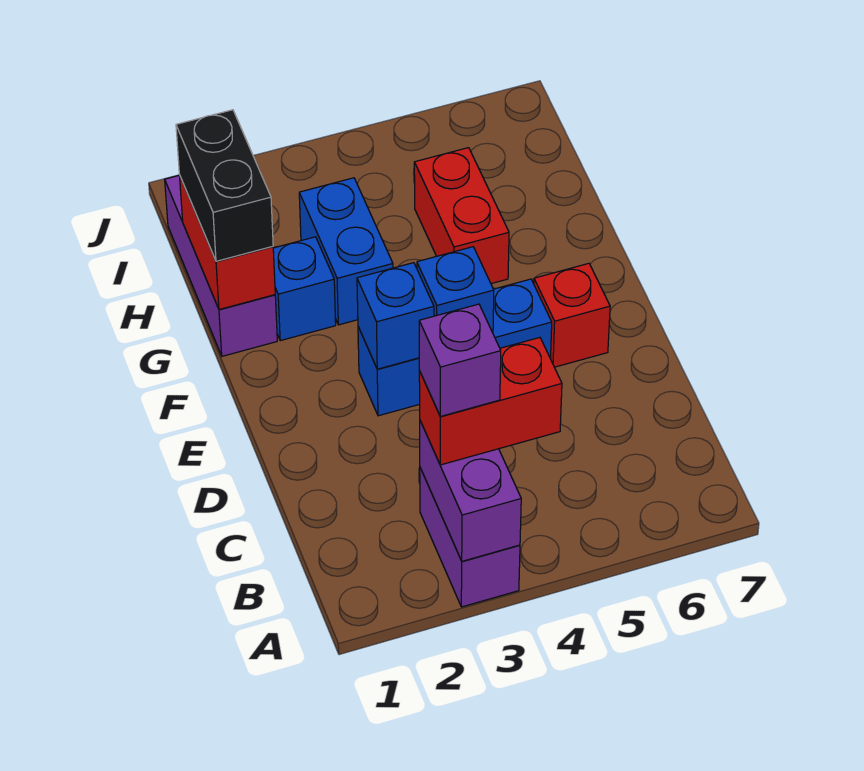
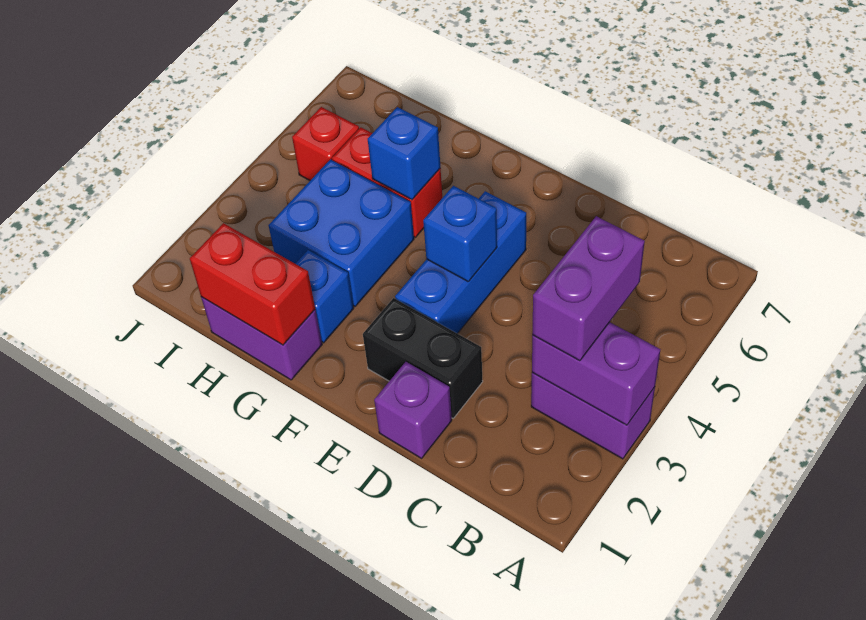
red brick B3:B4 level 3 -> purple brick B3:B4 level 3
purple brick B3 level 4 -> purple brick D1 level 1
blue brick E3 level 2 -> blue brick G5 level 2
red brick E6 level 1 -> red brick I5 level 1
purple brick G1:I1 level 1 -> purple brick G1:H1 level 1
black brick G1:H1 level 3 -> black brick D2:E2 level 1
blue brick G3:H3 level 1 -> blue brick G3:H4 level 1

